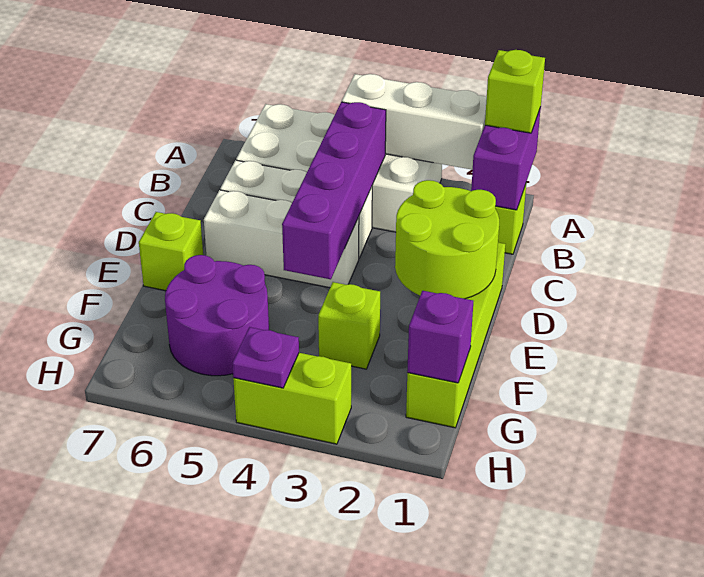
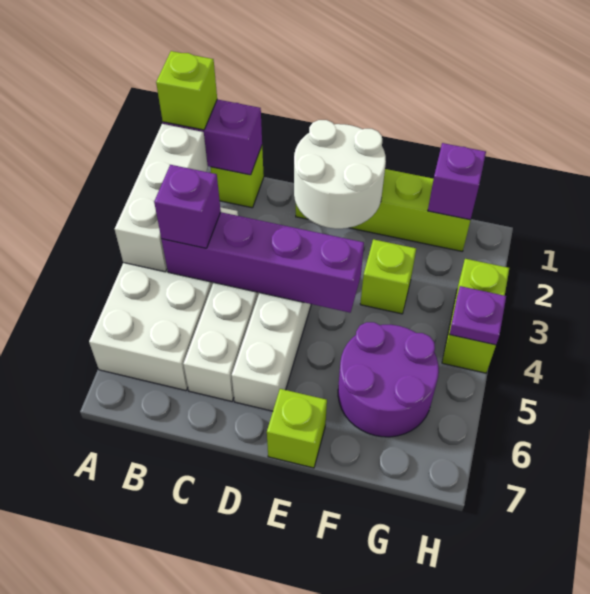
none -> purple brick B4 level 3
lime round brick D1:E2 level 2 -> white round brick D1:E2 level 2

